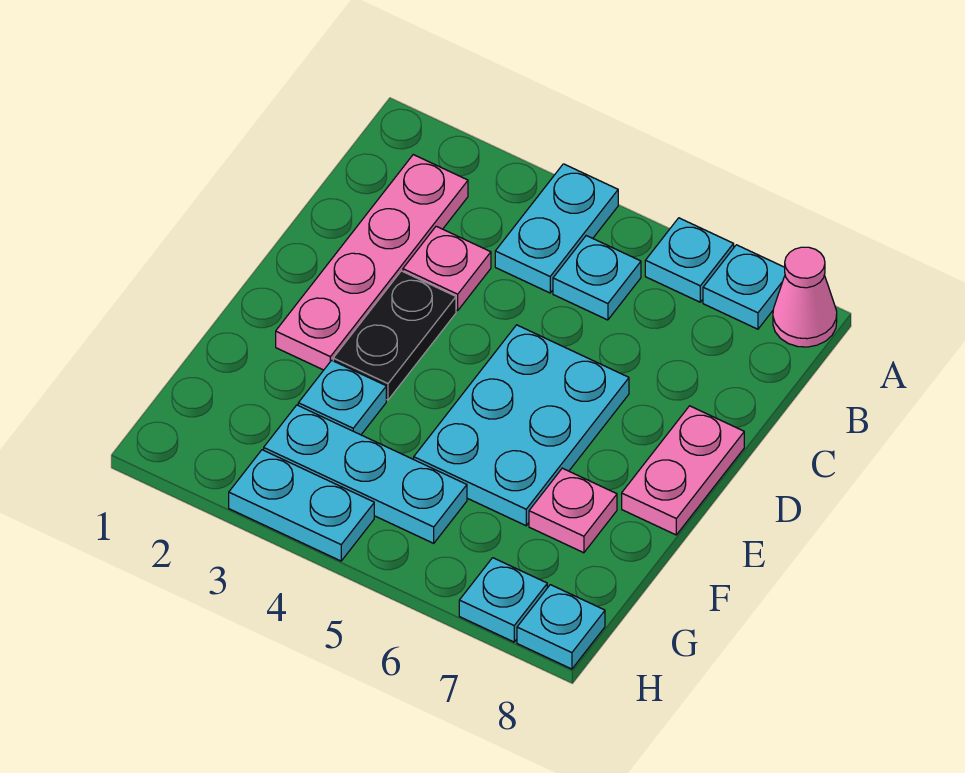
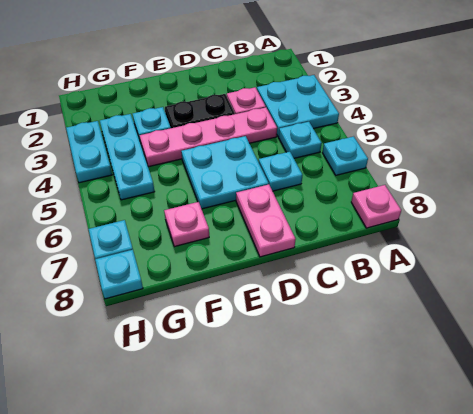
cyan plate A4:B4 level 1 -> cyan plate A3:B4 level 1
cyan plate A7 level 1 -> cyan plate C6 level 1
pink cone A8 level 1 -> pink plate A8 level 1
pink plate B2:E2 level 1 -> pink plate C4:F4 level 1
cyan plate D5:F6 level 1 -> cyan plate D5:E6 level 1
pink plate D8:E8 level 1 -> pink plate D7:D8 level 1

